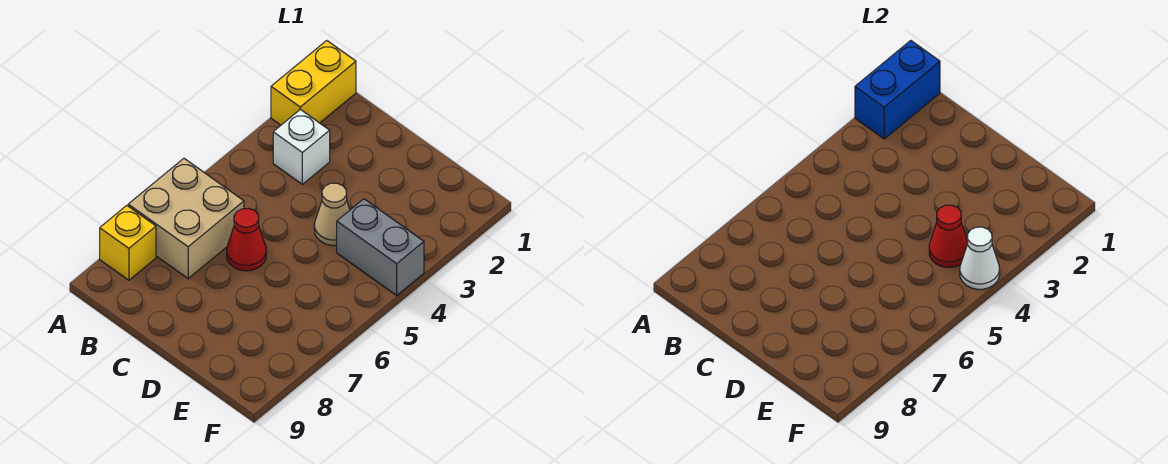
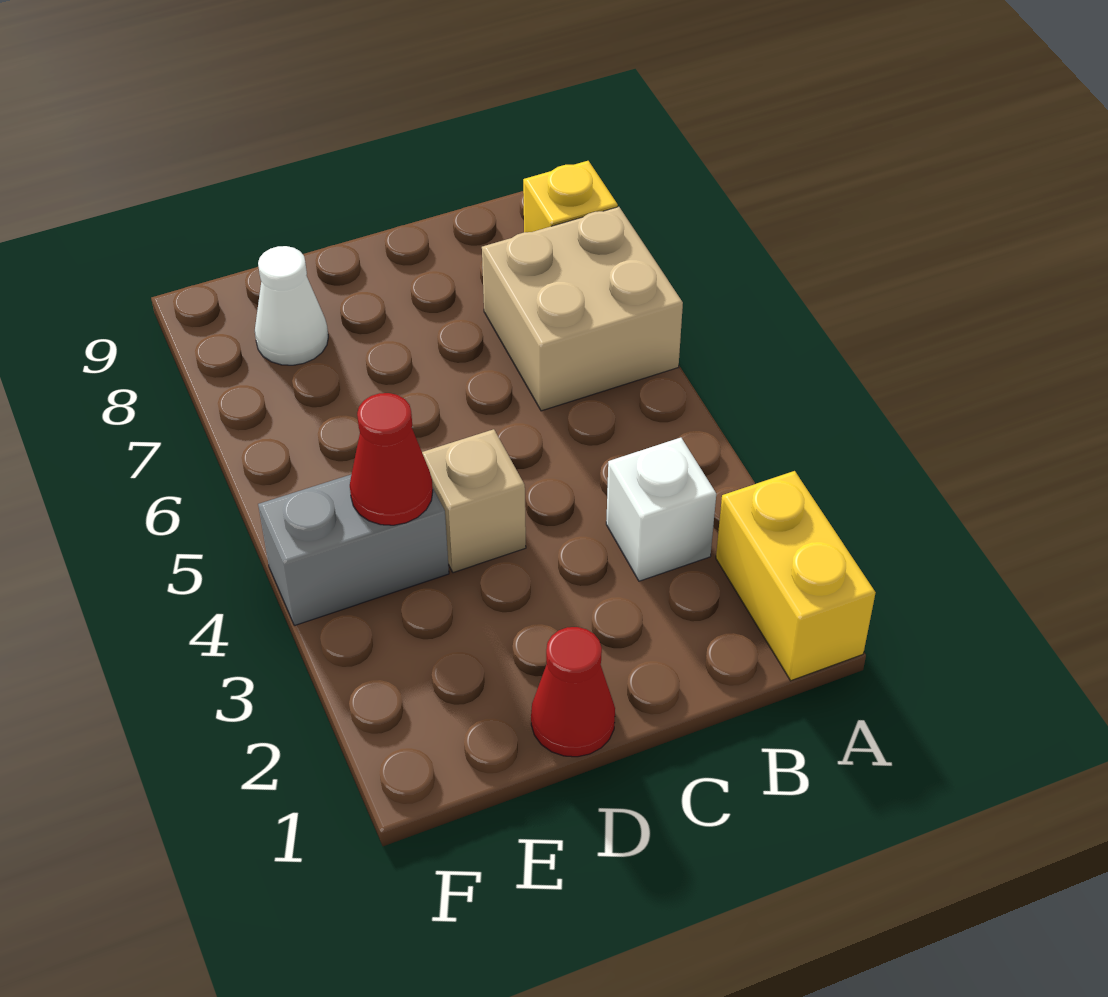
blue brick A1:A2 level 2 -> none
red cone C6 level 1 -> red cone D1 level 1
tan cone D4 level 1 -> tan brick D4 level 1
white cone F4 level 2 -> white cone E8 level 1

